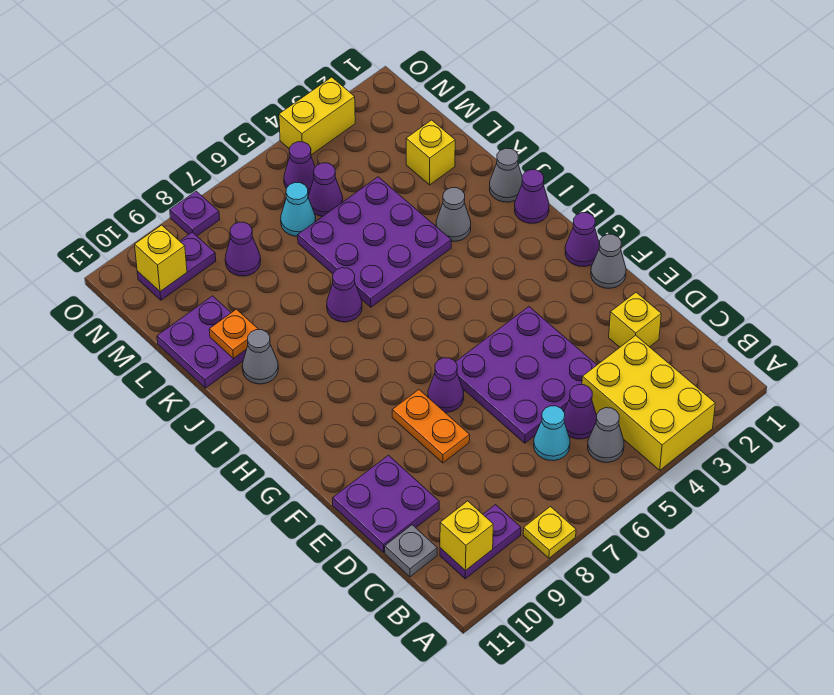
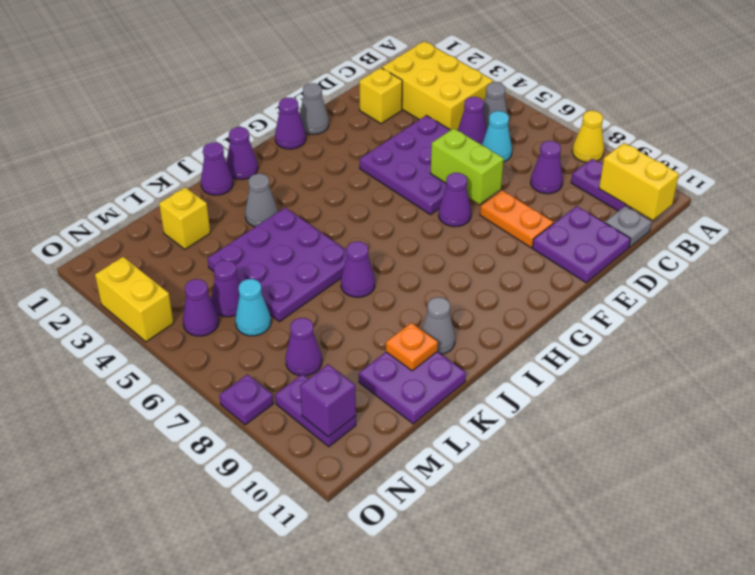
yellow brick A3:C4 level 1 -> yellow brick B2:C4 level 1
yellow plate A8 level 1 -> yellow cone A8 level 1
yellow brick B10 level 2 -> yellow brick B10:B11 level 2
none -> purple cone C8 level 1
none -> lime brick E6:E7 level 2
orange plate E8:F8 level 1 -> orange plate E8:E9 level 1
grey cone J1 level 1 -> purple cone J1 level 1
yellow brick N10 level 2 -> purple brick N10 level 2

